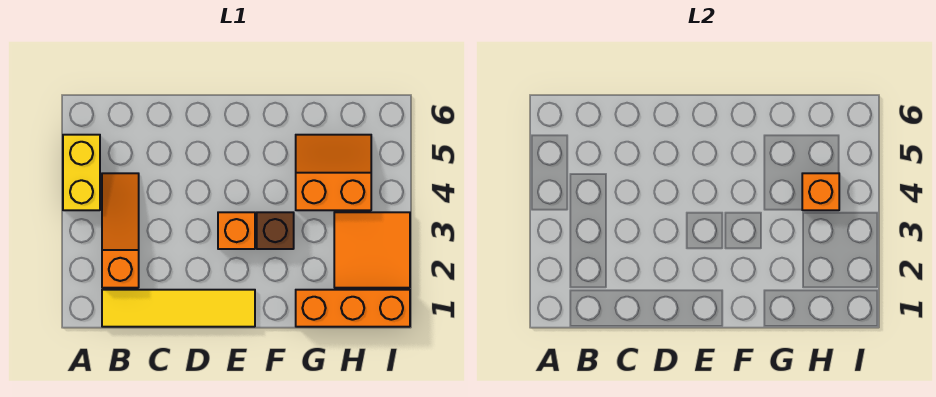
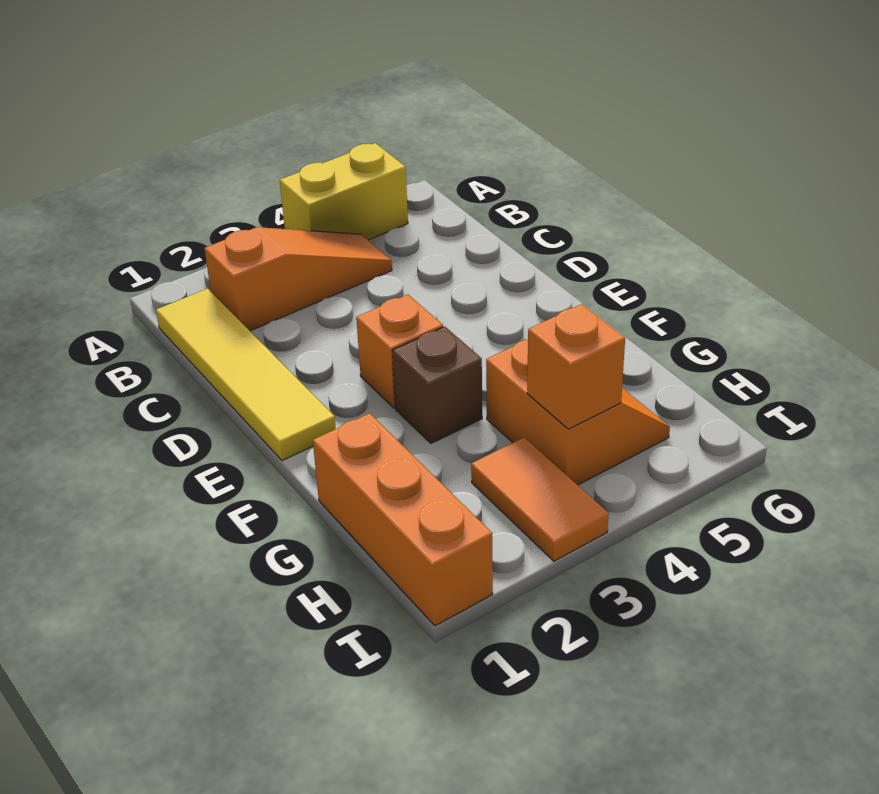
orange tile H2:I3 level 1 -> orange tile H3:I3 level 1

